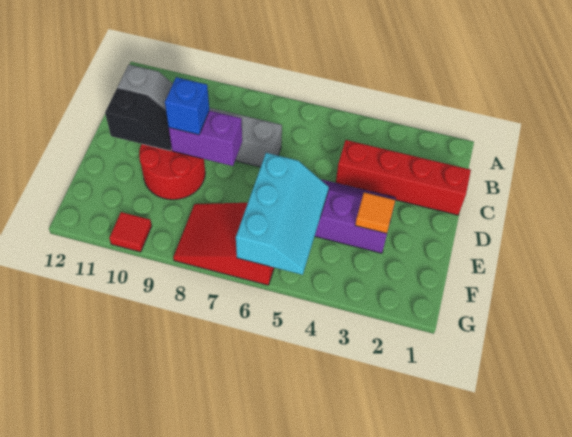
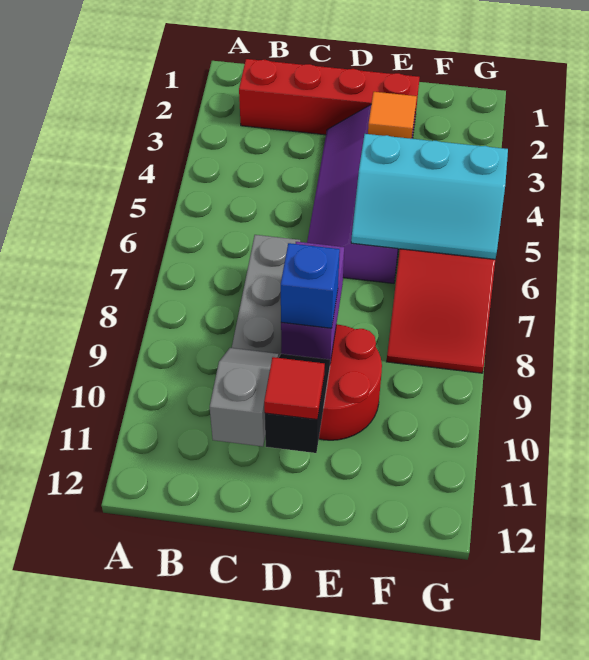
red brick C1:C4 level 1 -> red brick B2:E2 level 1
cyan slope E5:G6 level 2 top 6 -> cyan slope E5:G6 level 2 top 5
red tile G10 level 1 -> red tile D11 level 3

